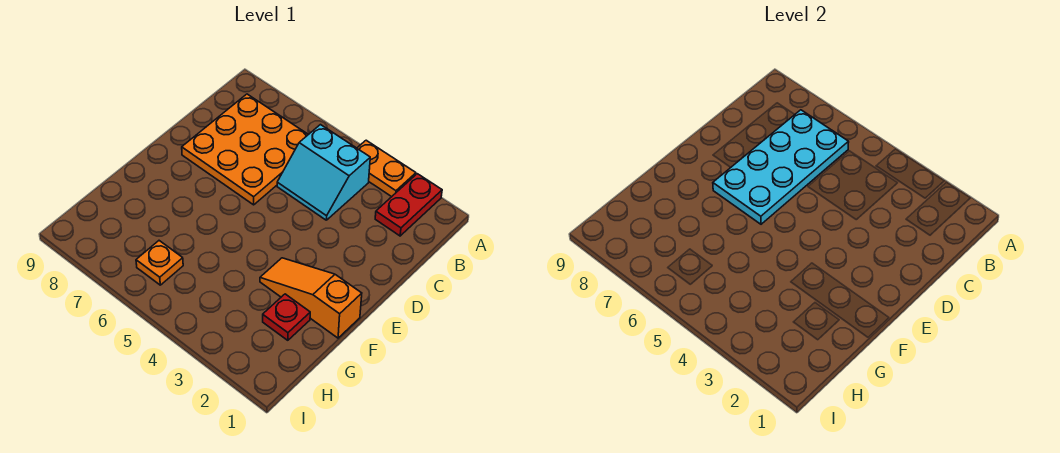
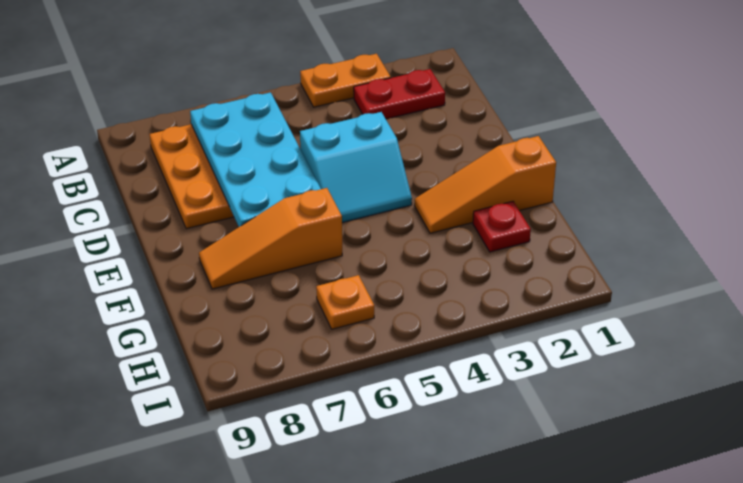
red plate A2:B2 level 1 -> red plate B2:B3 level 1
cyan slope B4:C5 level 1 top B -> cyan slope D4:E5 level 1 top D
none -> orange slope F6:F8 level 1 top 6

